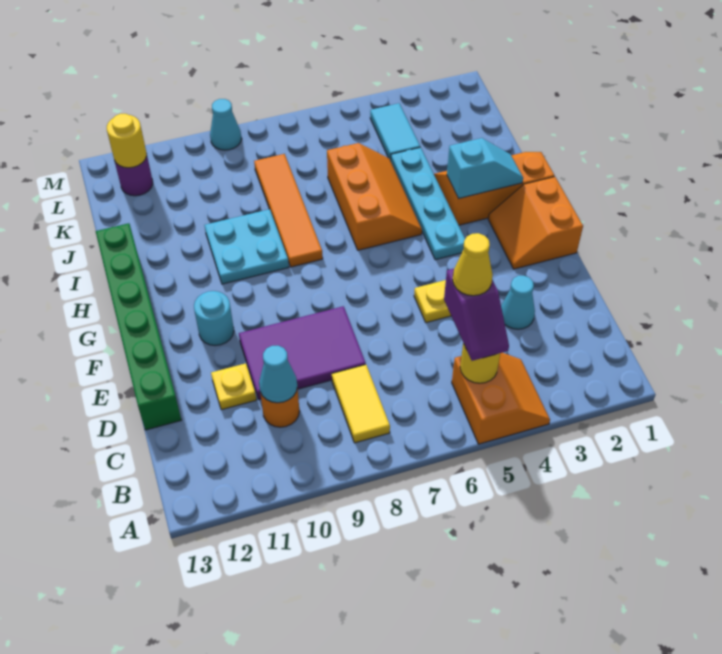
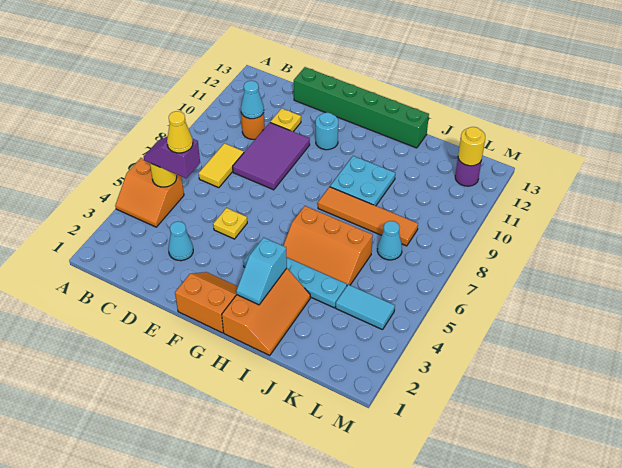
yellow tile B8:C8 level 1 -> yellow tile C7:C8 level 1
cyan cone M9 level 1 -> cyan cone K7 level 1

